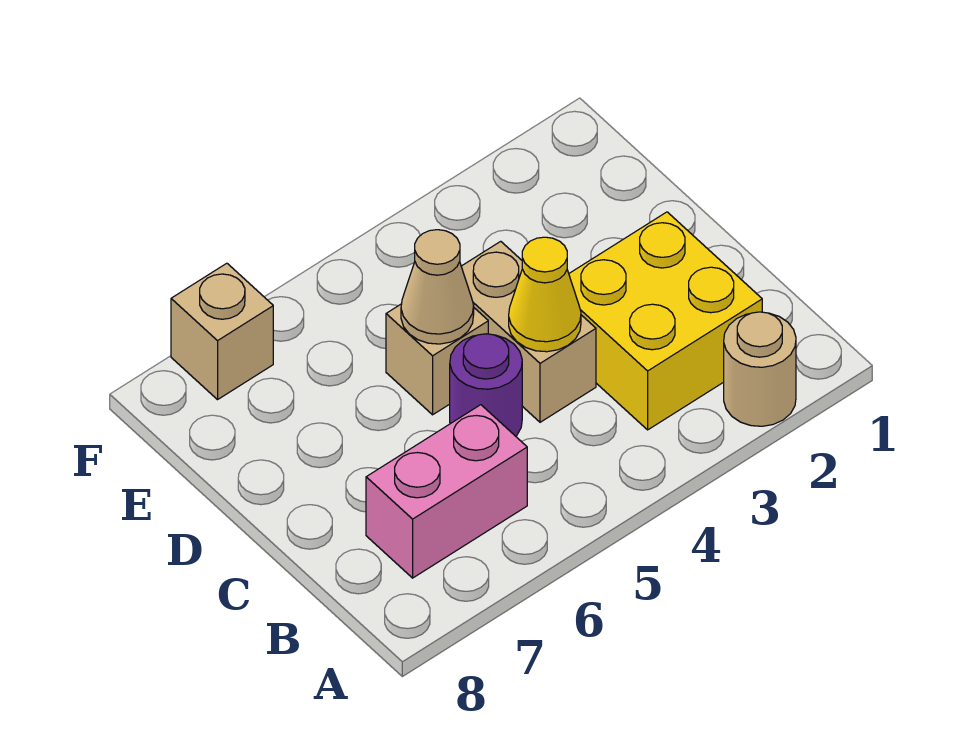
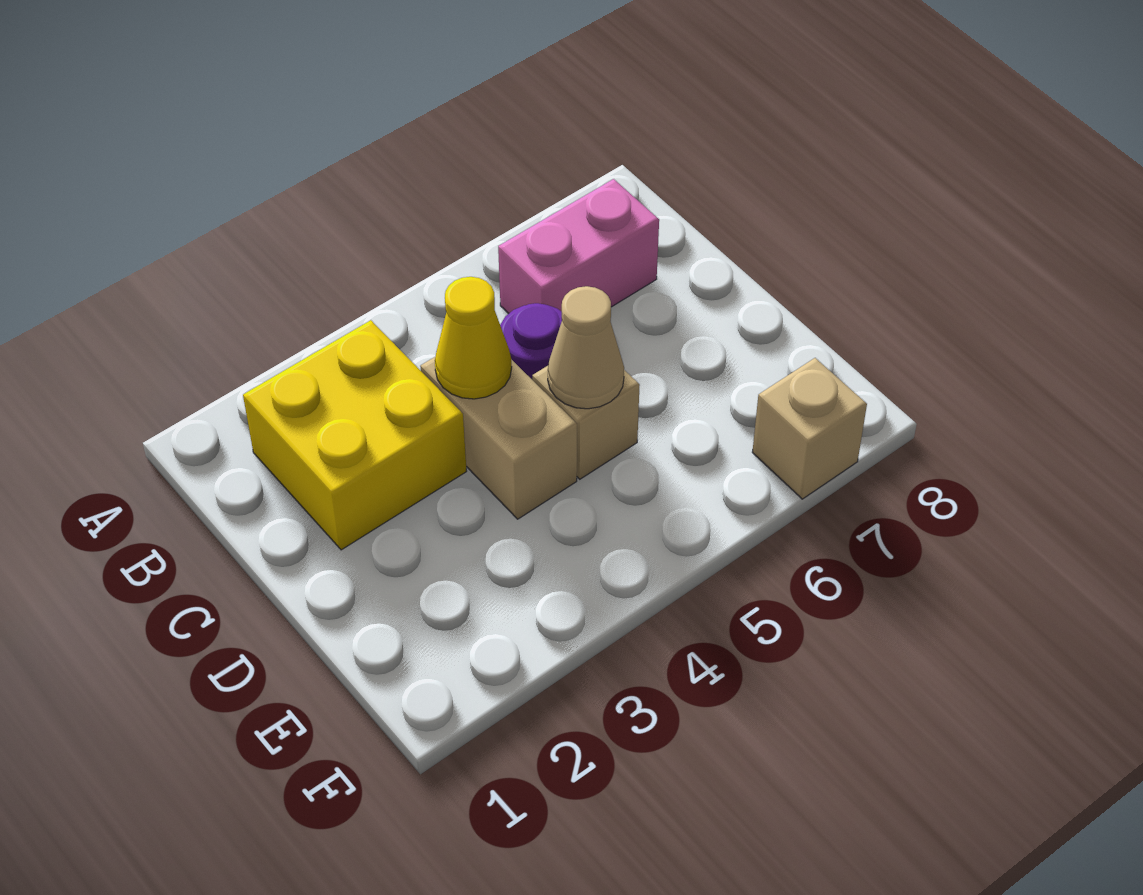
tan round brick A2 level 1 -> none

